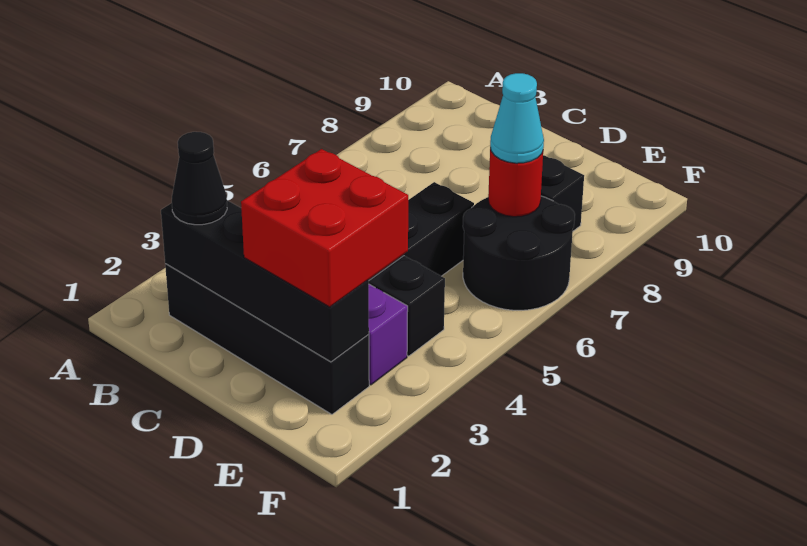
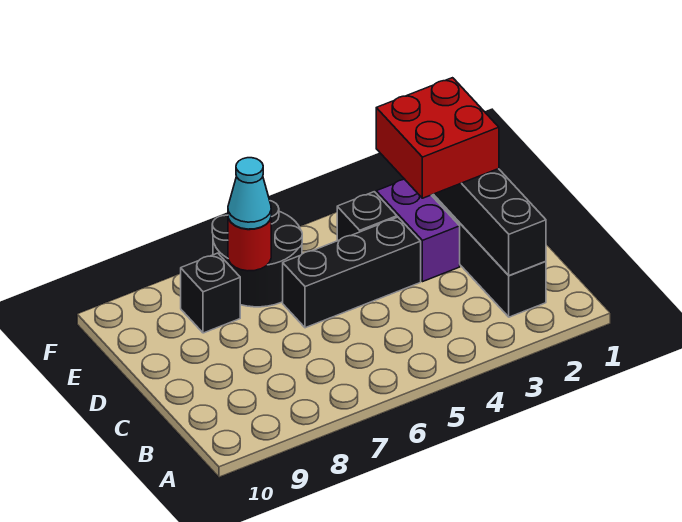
black cone B2 level 3 -> none

